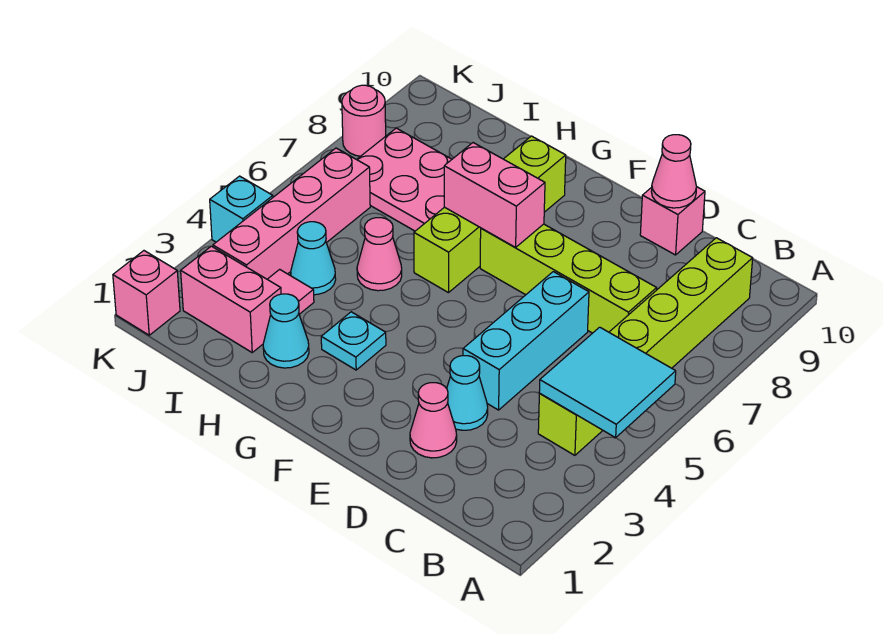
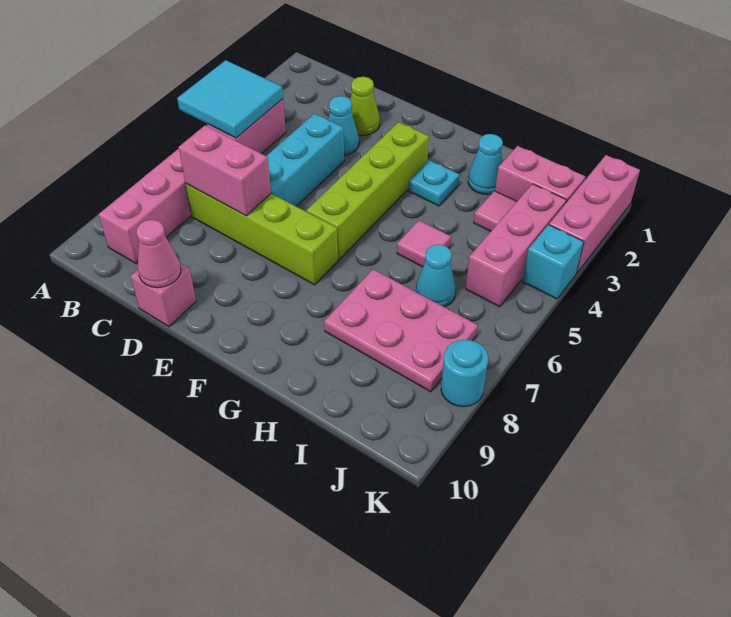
lime brick B4:B9 level 1 -> pink brick B4:B9 level 1
pink cone D2 level 1 -> lime cone D2 level 1
pink brick F7:G7 level 2 -> pink brick C7:D7 level 2
lime brick G6:G9 level 1 -> lime brick F3:F6 level 1
pink cone H5 level 1 -> pink tile H5 level 1
cyan cone I4 level 1 -> cyan cone I6 level 1
pink brick J3:J6 level 1 -> pink brick J3:J5 level 1
pink brick K1 level 1 -> pink brick K1:K3 level 1
pink round brick K8 level 1 -> cyan round brick K8 level 1

